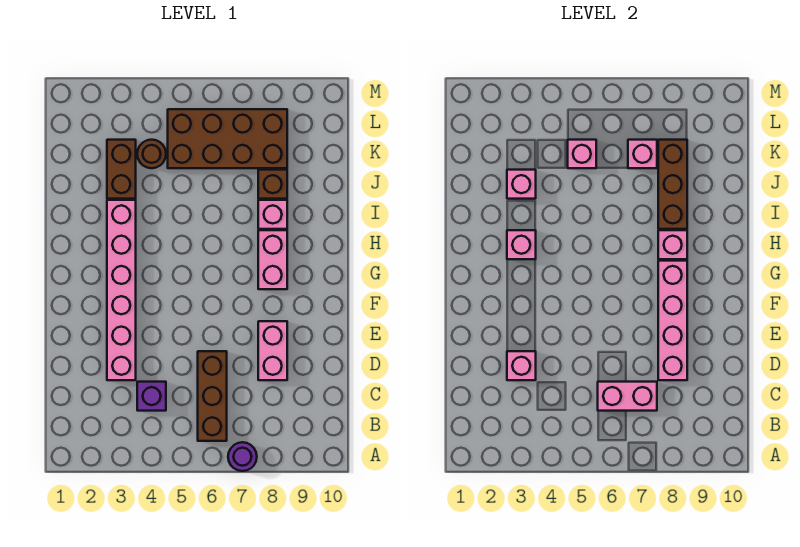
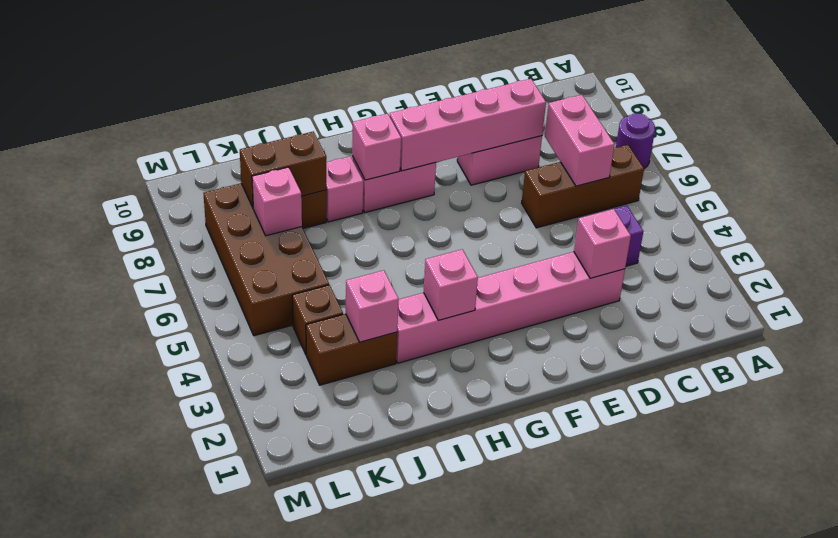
brown brick I8:K8 level 2 -> brown brick J8:K8 level 2
brown round brick K4 level 1 -> brown brick K4 level 1
pink brick K5 level 2 -> none

